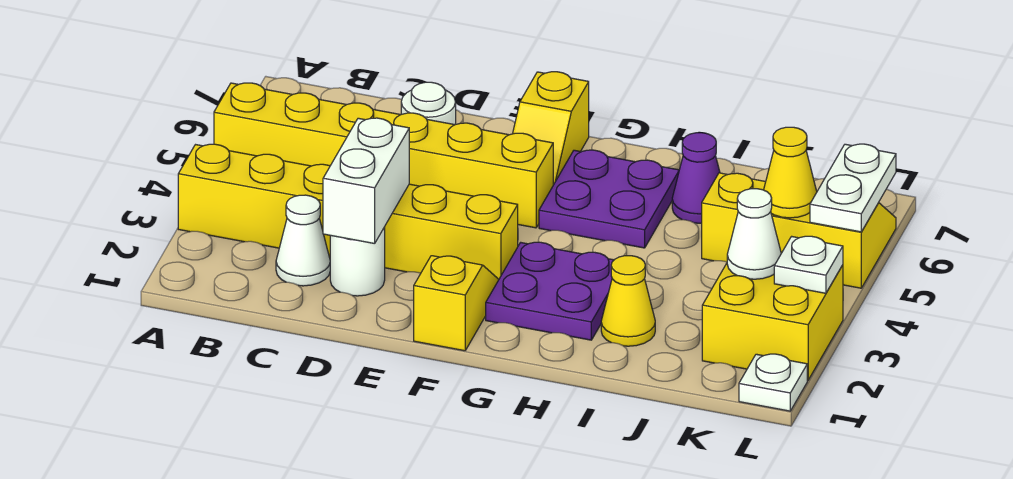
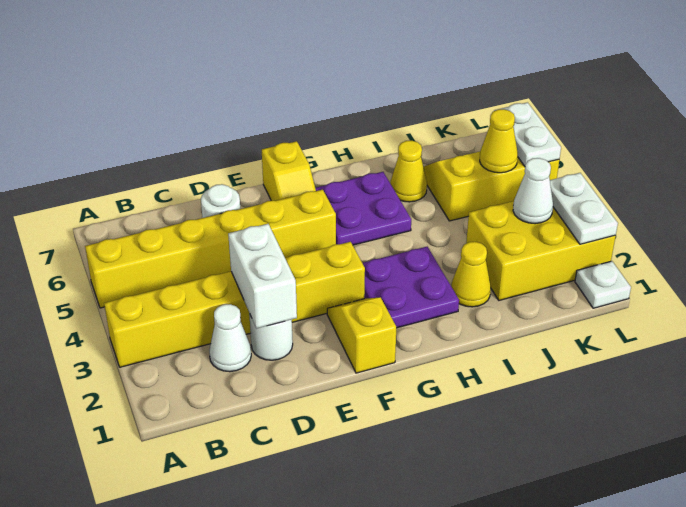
purple cone I6 level 1 -> yellow cone I6 level 1
yellow brick K2:L3 level 1 -> yellow brick J2:L3 level 1
white plate L3 level 2 -> white plate L2:L3 level 2

